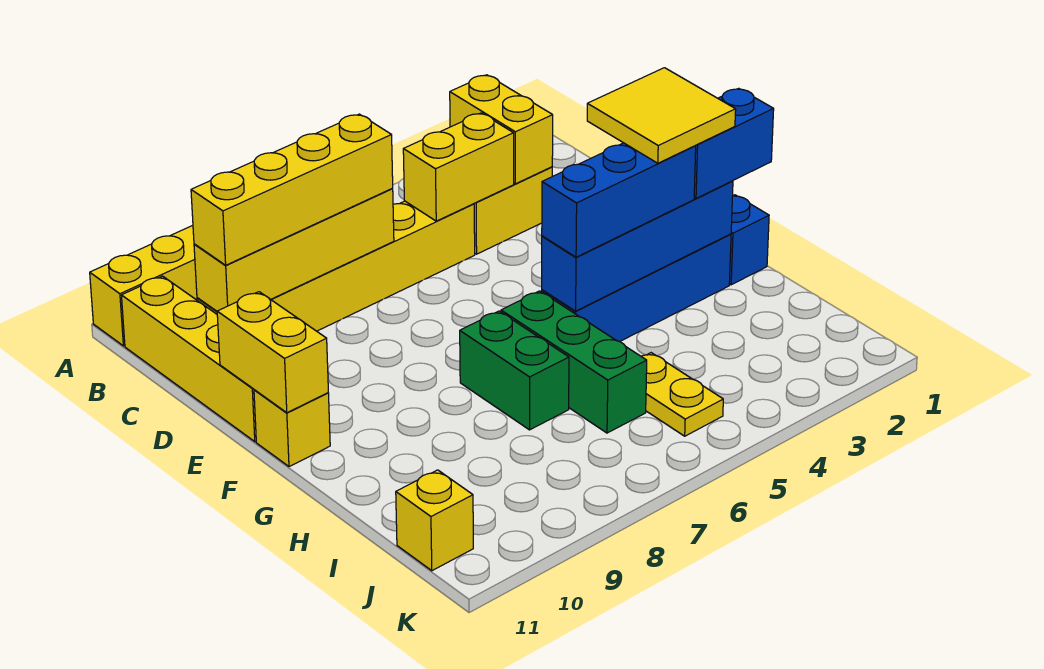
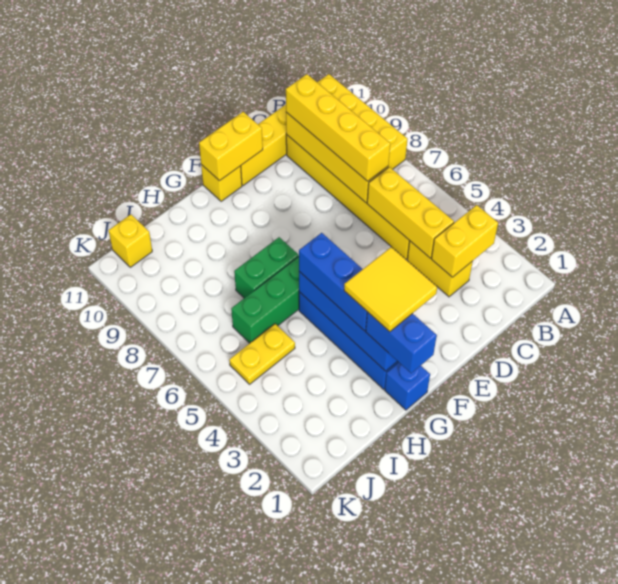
yellow brick C4:C5 level 2 -> yellow brick C4:C6 level 2

